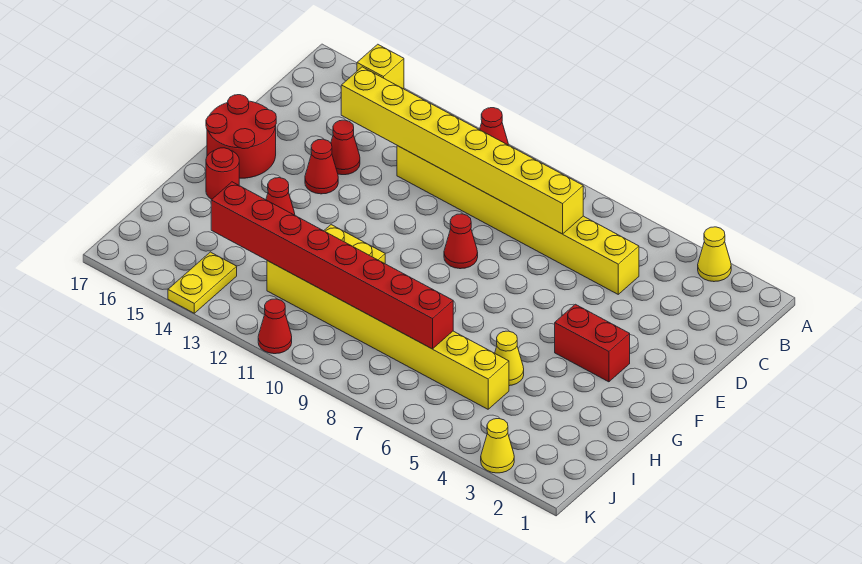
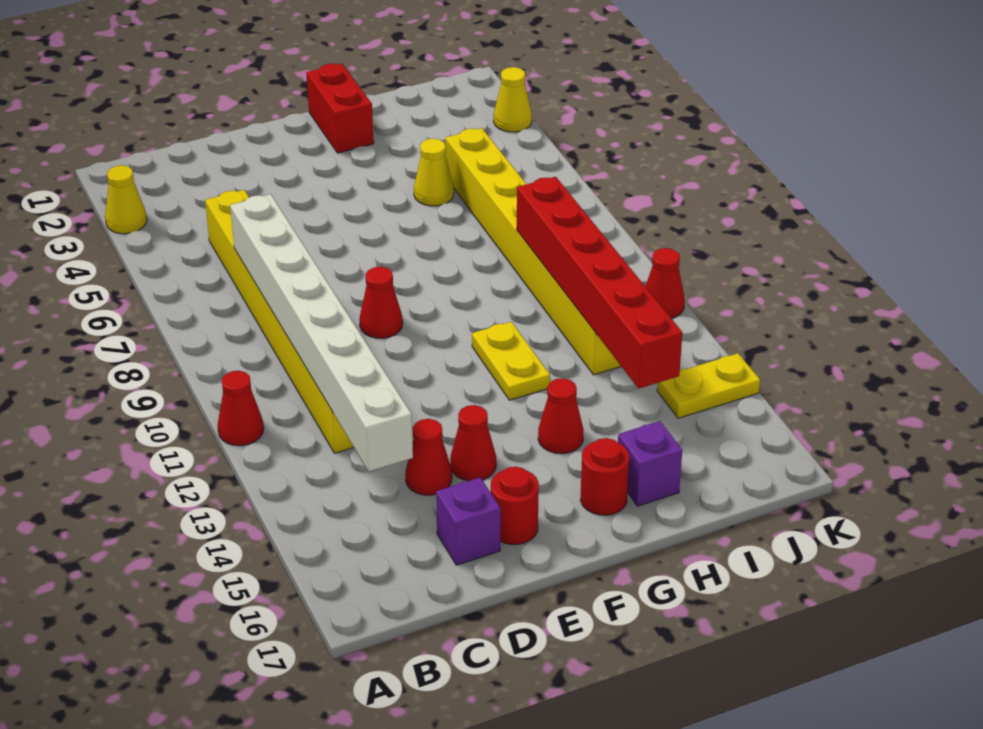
yellow brick A15 level 1 -> none
yellow brick C7:C14 level 2 -> white brick C7:C14 level 2
none -> purple brick D16 level 1
red round brick E16:F17 level 1 -> red round brick E16 level 1
red brick F3:F4 level 1 -> red brick G1:G2 level 1
none -> purple brick H16 level 1
red brick I7:I14 level 2 -> red brick I9:I14 level 2

